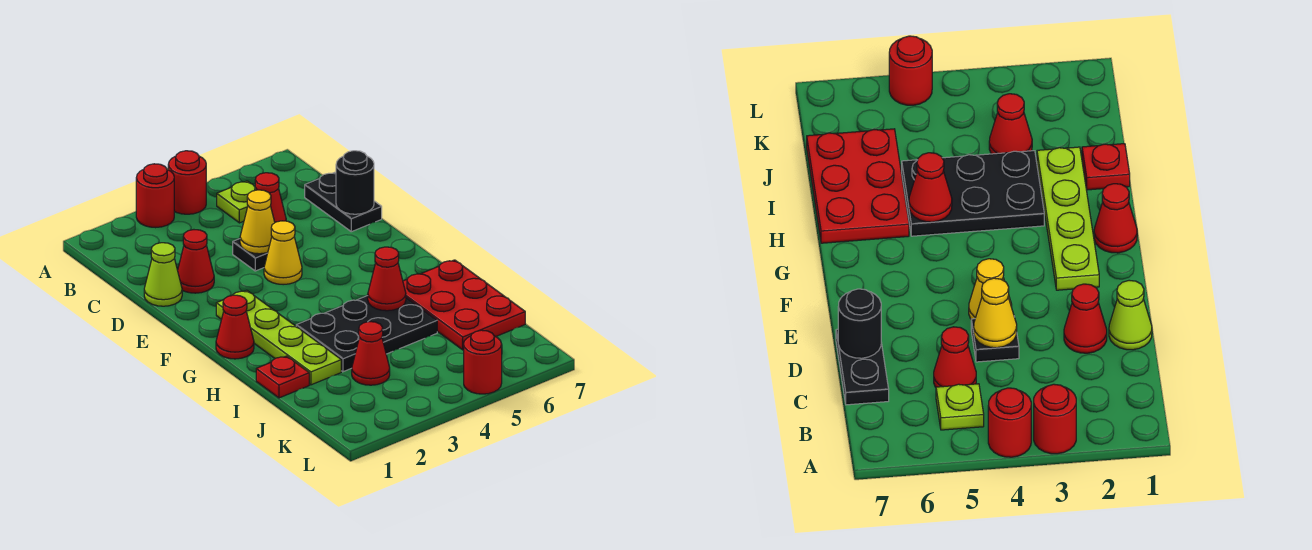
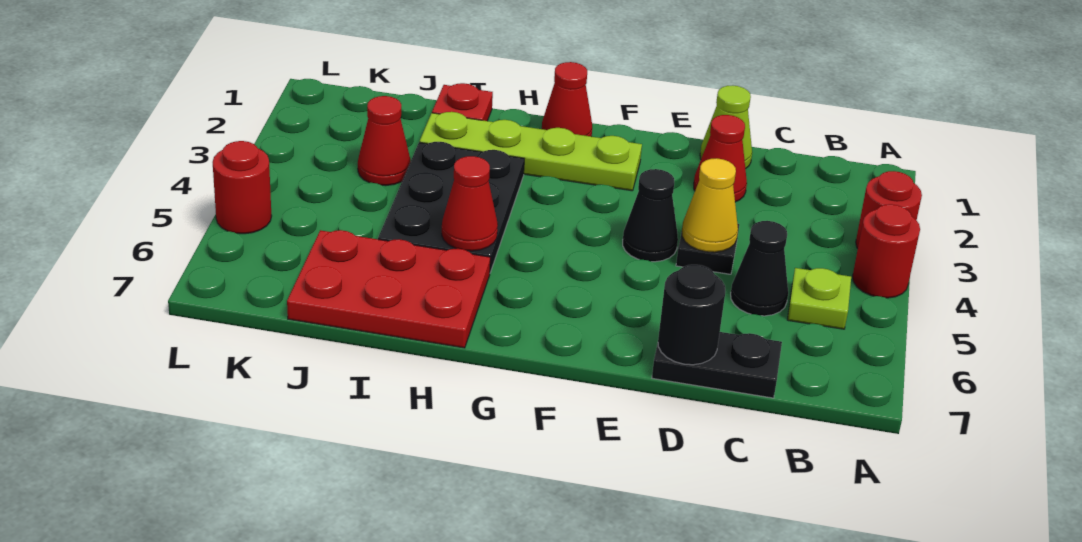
red cone C5 level 1 -> black cone C5 level 1
yellow cone E4 level 1 -> black cone E4 level 1

